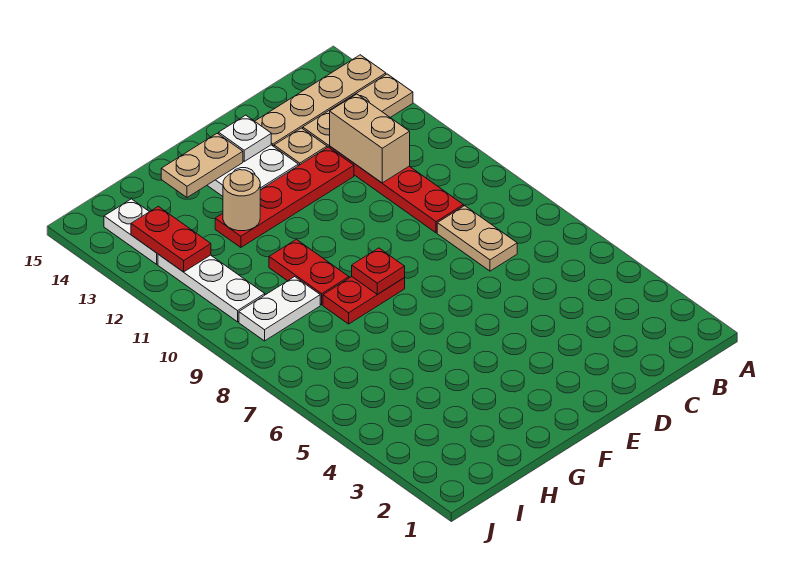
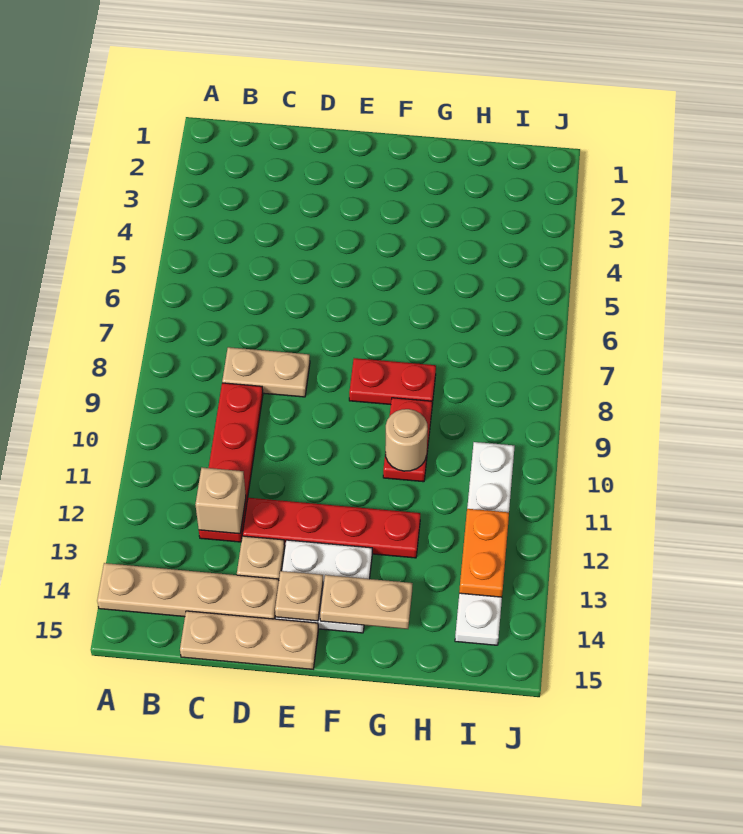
tan plate A13:C13 level 1 -> tan plate C15:E15 level 1
tan plate C7:C8 level 1 -> tan plate C8:D8 level 1
tan brick C11:C12 level 2 -> tan brick C12 level 2
white plate E14 level 2 -> tan plate E14 level 2
red plate F8 level 2 -> none
tan round brick G12 level 2 -> tan round brick G10 level 2
white plate H9:I9 level 1 -> none
red plate I12:I13 level 2 -> orange plate I12:I13 level 2

